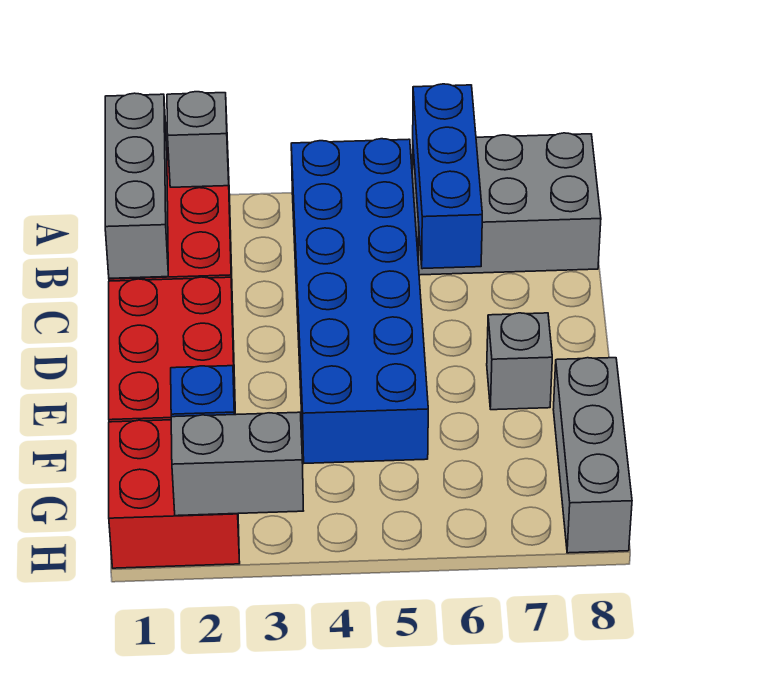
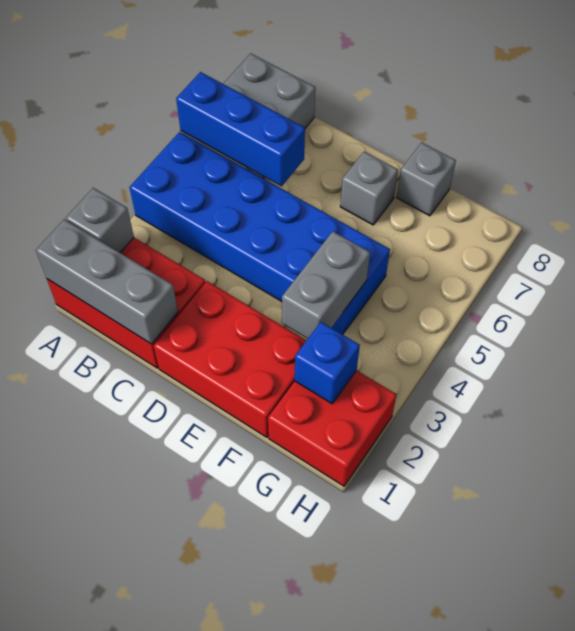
grey brick F8:H8 level 1 -> grey brick F8 level 1
grey brick H2:H3 level 2 -> grey brick F3:F4 level 2

